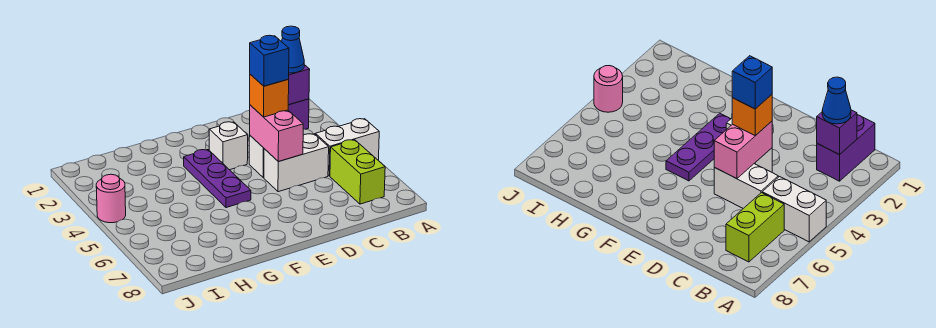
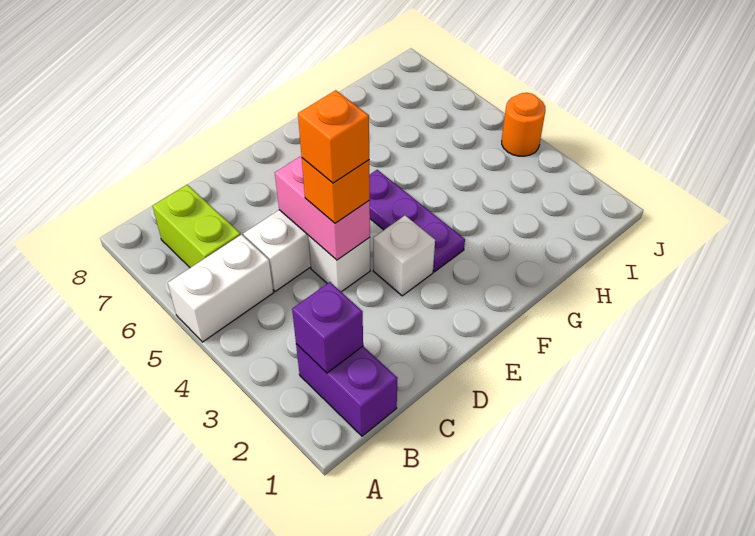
blue cone B2 level 3 -> none
blue brick D4 level 4 -> orange brick D4 level 4
pink round brick J4 level 1 -> orange round brick J4 level 1

